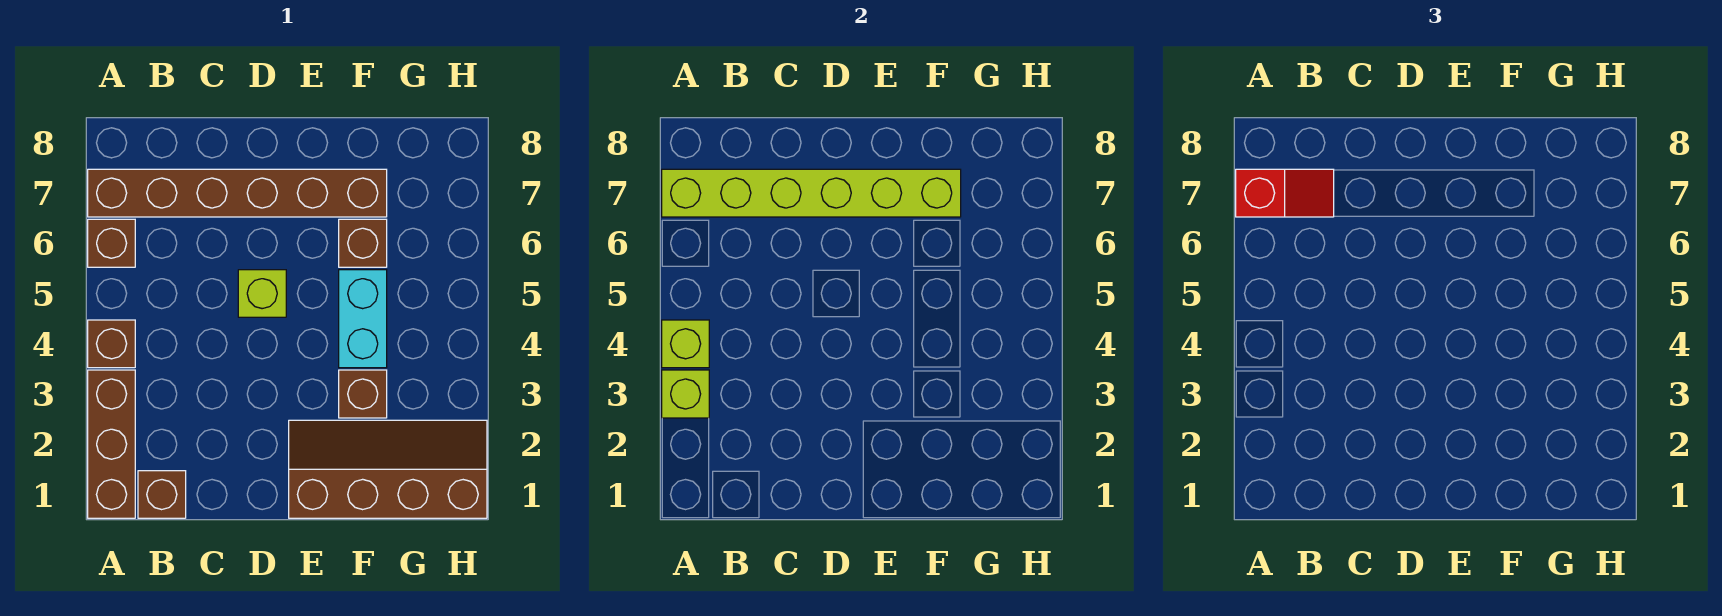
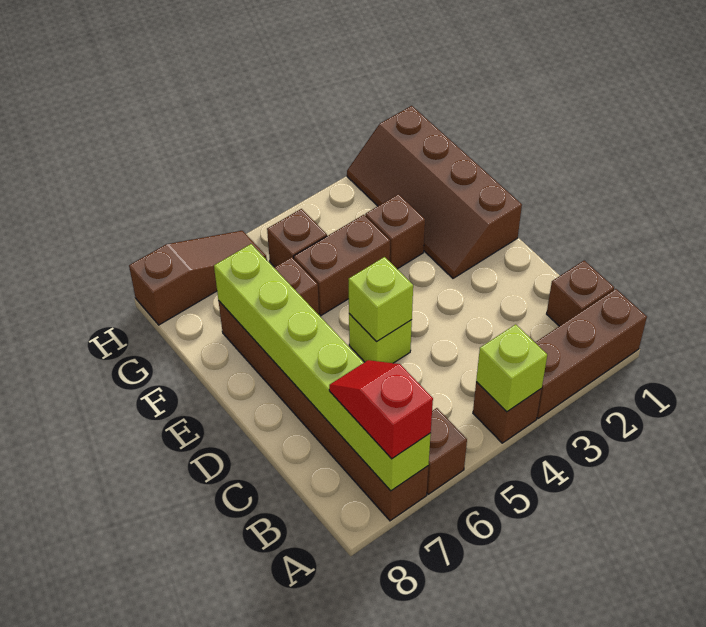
lime brick A3 level 2 -> lime brick D5 level 2
cyan brick F4:F5 level 1 -> brown brick F4:F5 level 1
none -> brown brick G5 level 1
none -> brown slope H6:H8 level 1 top 8

